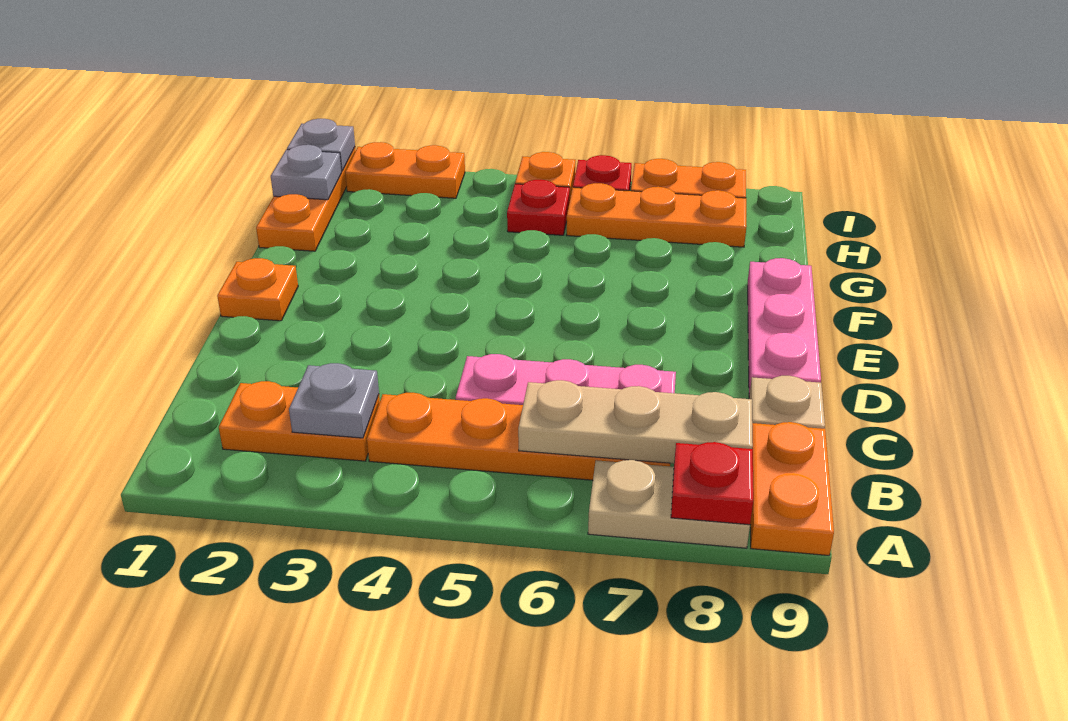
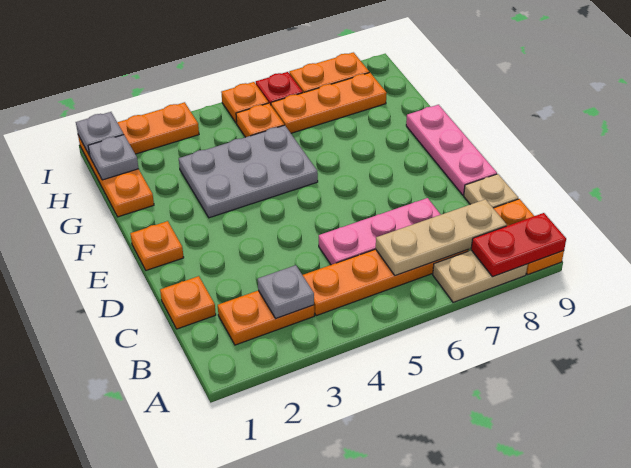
red plate A8 level 2 -> red plate A8:A9 level 2
none -> orange plate C1 level 1
none -> grey plate F3:G5 level 1
red plate H5 level 1 -> orange plate H5 level 1

